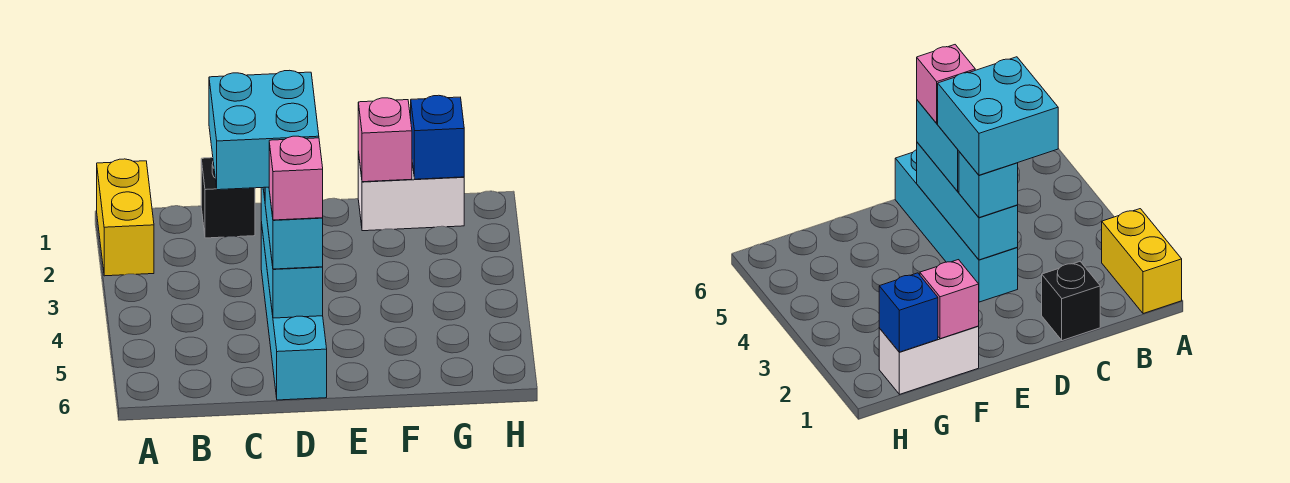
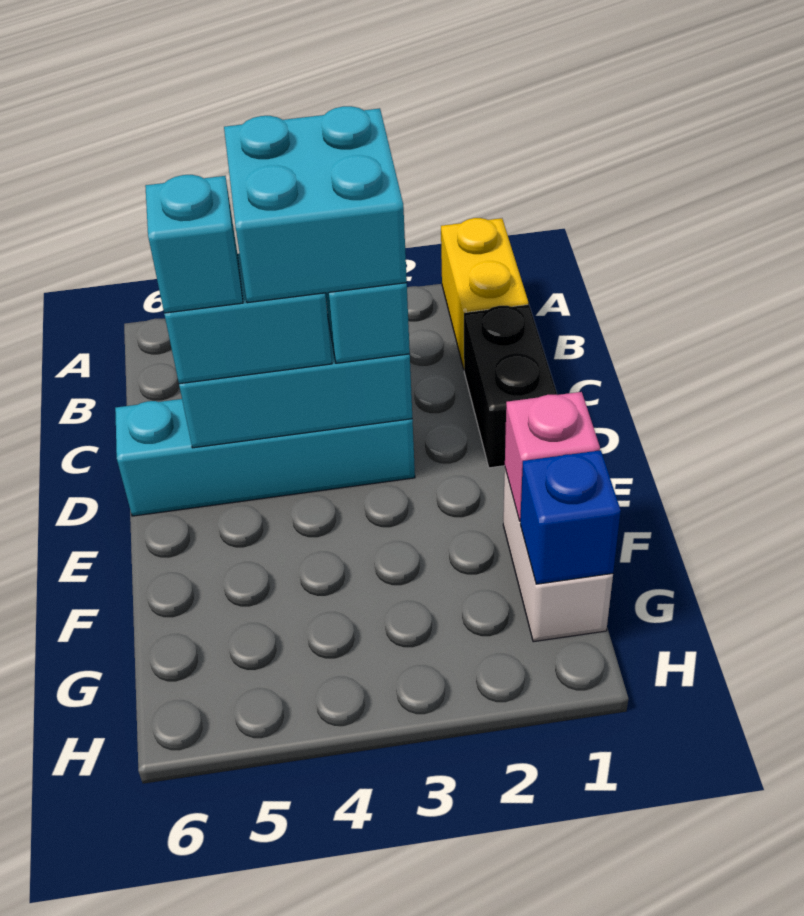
yellow brick A1:A2 level 1 -> yellow brick A1:B1 level 1
black brick C1 level 1 -> black brick C1:D1 level 1
pink brick D5 level 4 -> cyan brick D5 level 4

